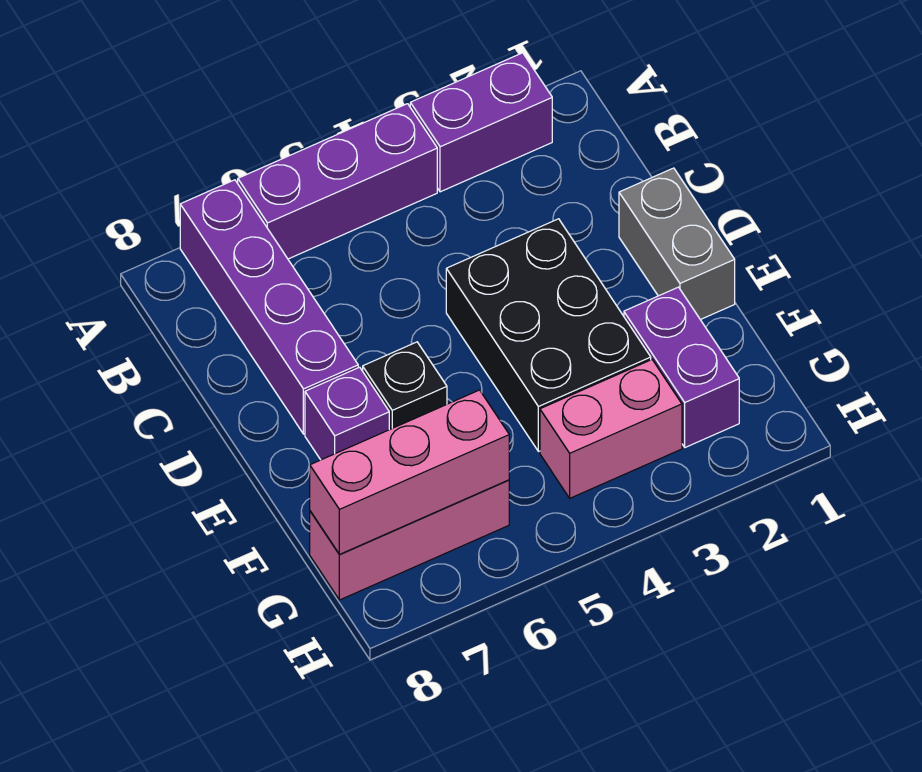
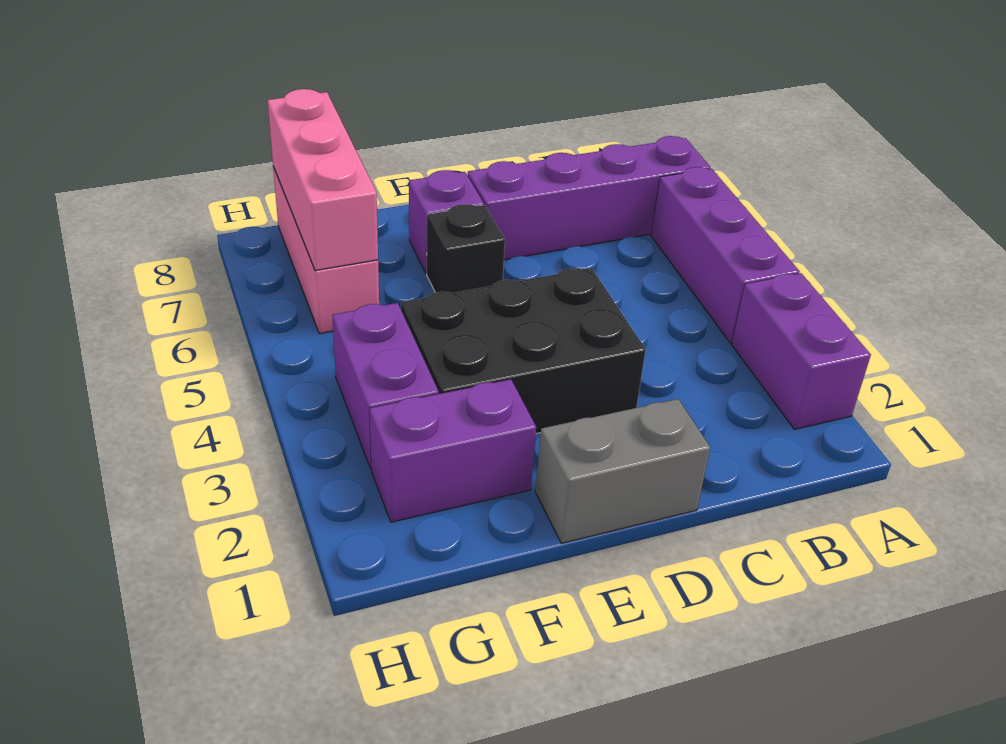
pink brick G3:G4 level 1 -> purple brick G3:G4 level 1

